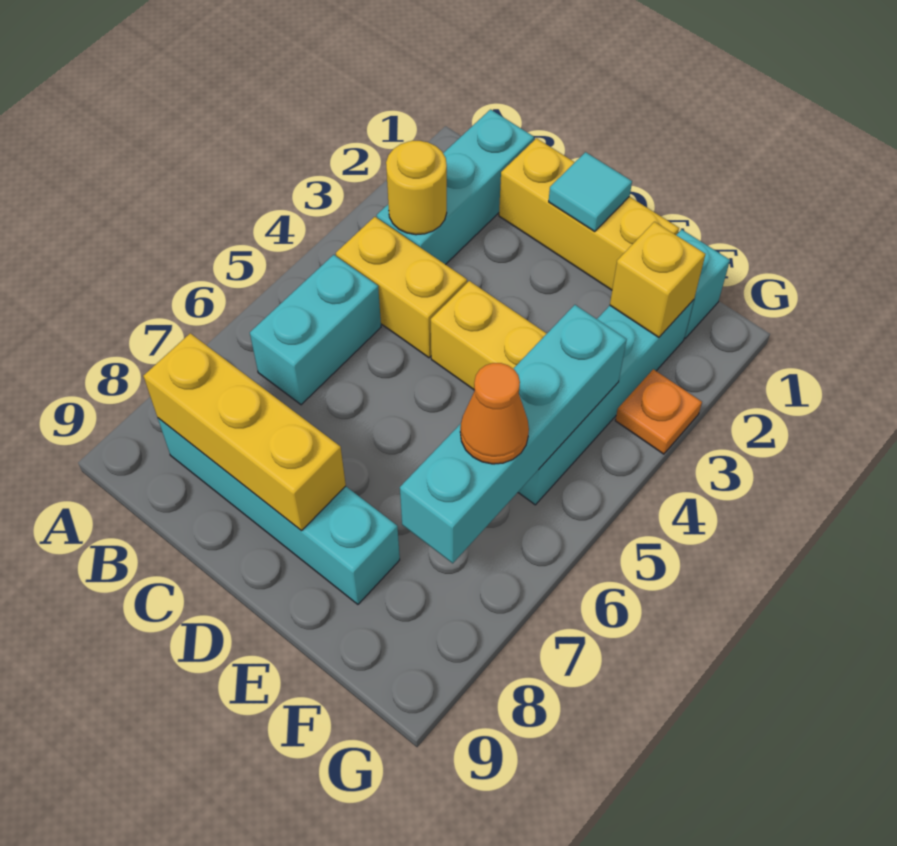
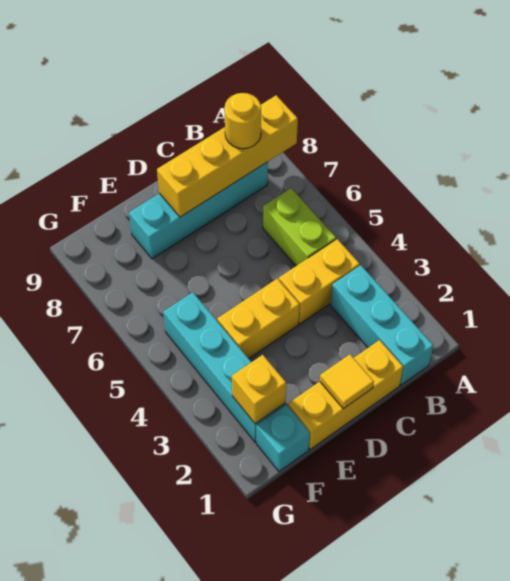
yellow round brick B3 level 2 -> yellow round brick B8 level 3
cyan brick B5:B6 level 1 -> lime brick B5:B6 level 1
yellow brick B8:D8 level 2 -> yellow brick A8:D8 level 2
cyan tile D1 level 2 -> yellow tile D1 level 2
cyan brick F4:F7 level 2 -> none
orange cone F6 level 3 -> none
orange plate G3 level 1 -> none

